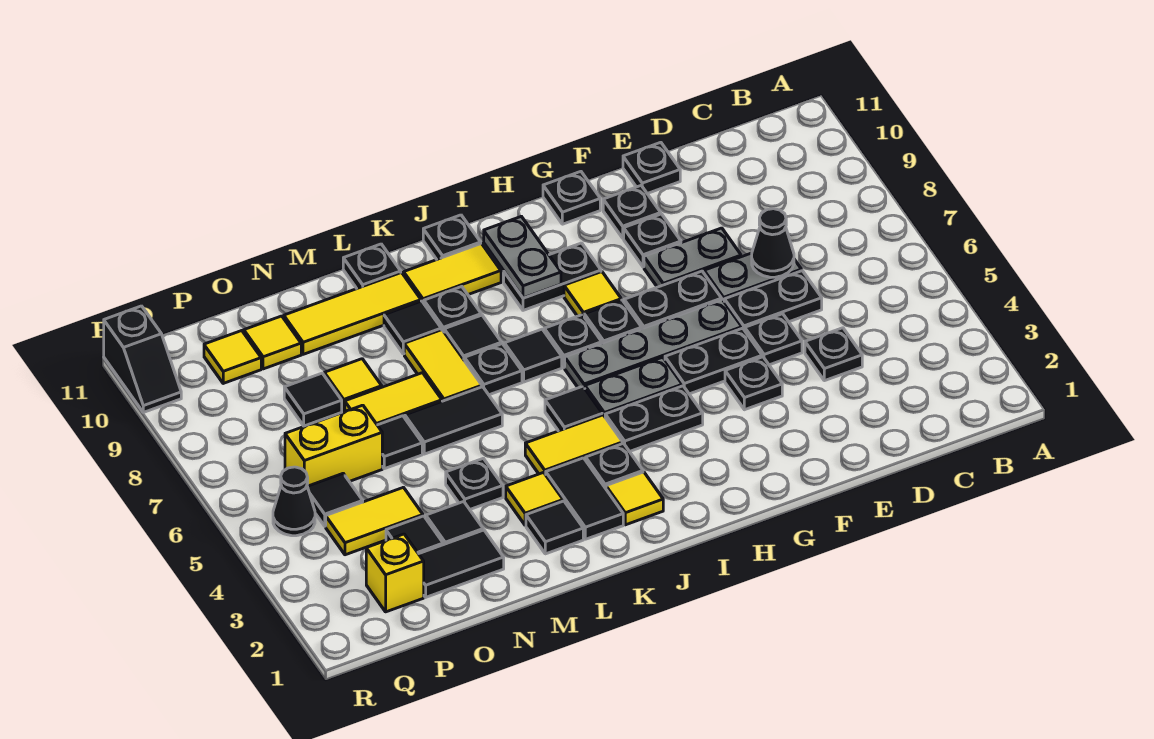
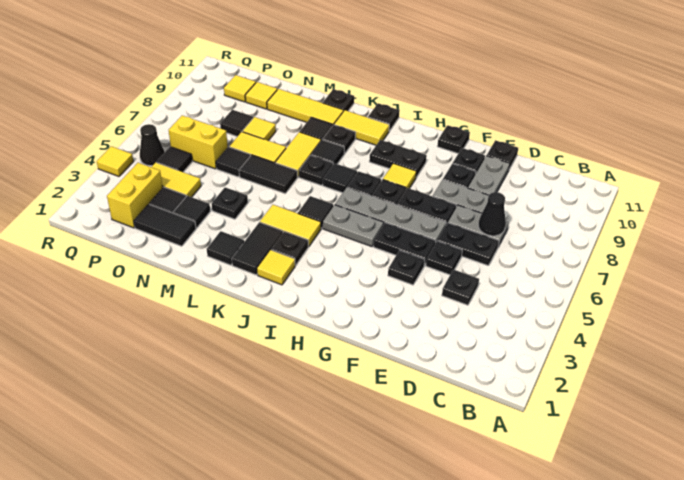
black plate H4:I4 level 1 -> none
grey plate I9:I10 level 2 -> grey plate E9:E10 level 1
yellow tile L3 level 1 -> yellow tile R4 level 1
yellow brick P2 level 1 -> yellow brick P2:P3 level 1
black slope R10:R11 level 1 top 11 -> none

